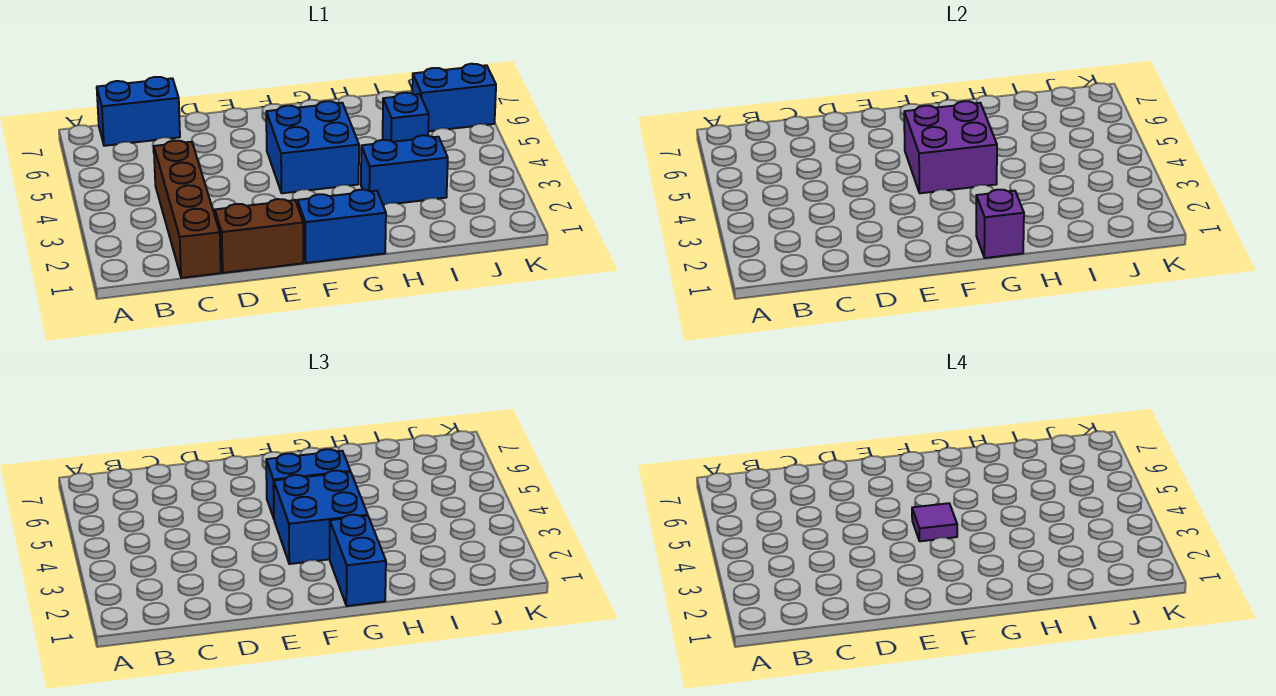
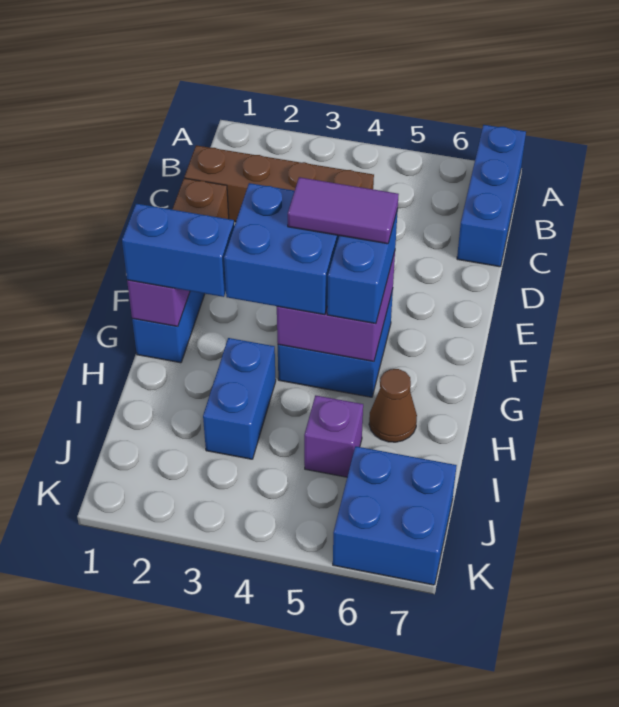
blue brick B7:C7 level 1 -> blue brick A7:C7 level 1
purple tile F4 level 4 -> purple tile F4:F5 level 4
none -> brown cone H6 level 1
blue brick I5 level 1 -> purple brick I5 level 1
blue brick J6:K6 level 1 -> blue brick J6:K7 level 1

